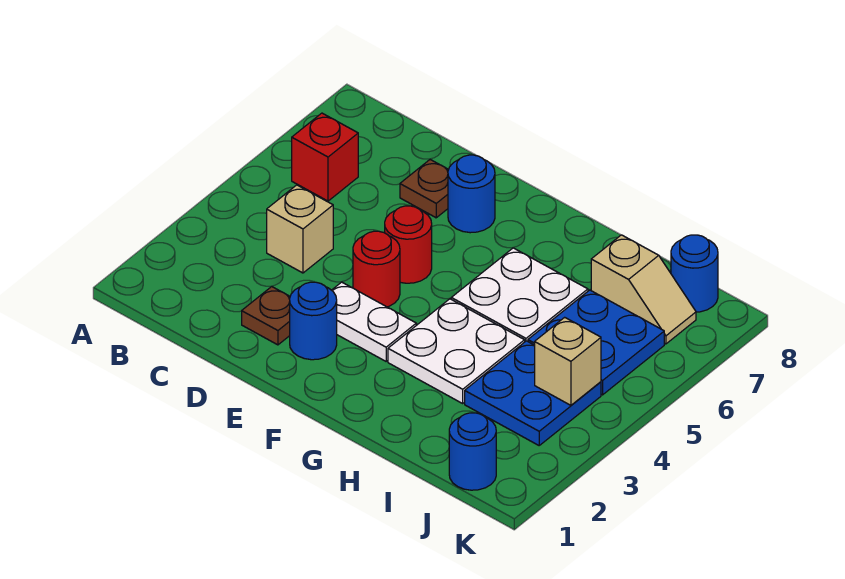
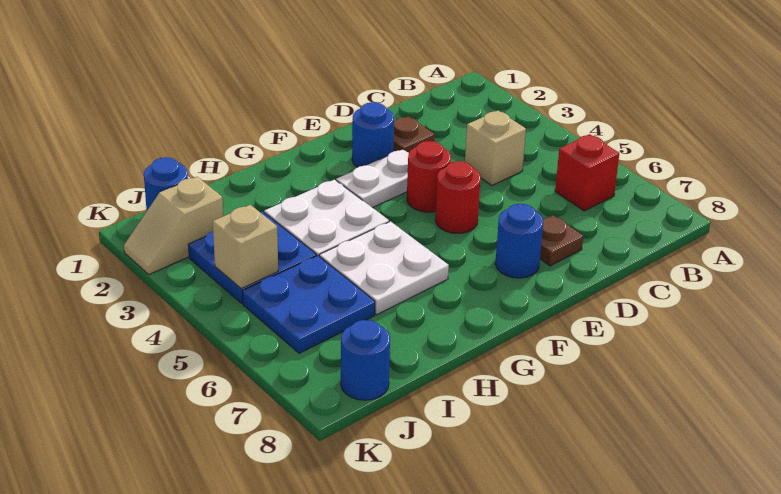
tan slope I7:J7 level 1 top I -> tan slope J2:K2 level 1 top J

